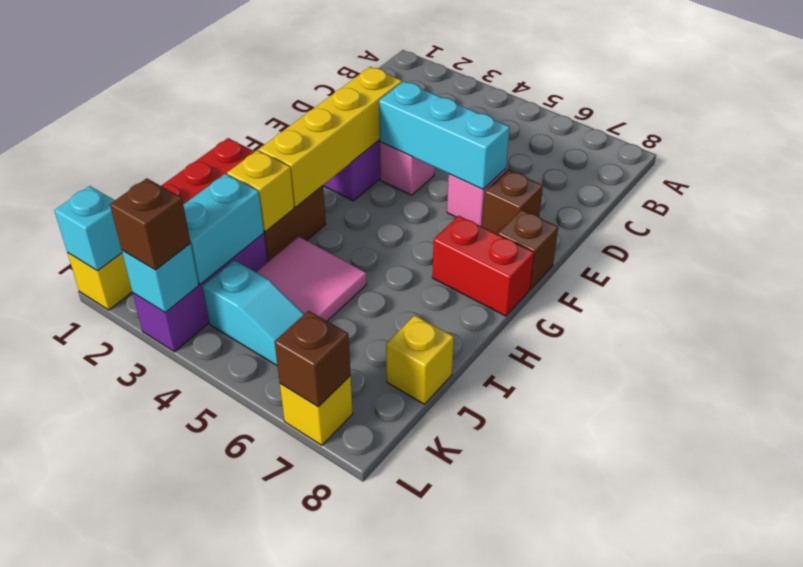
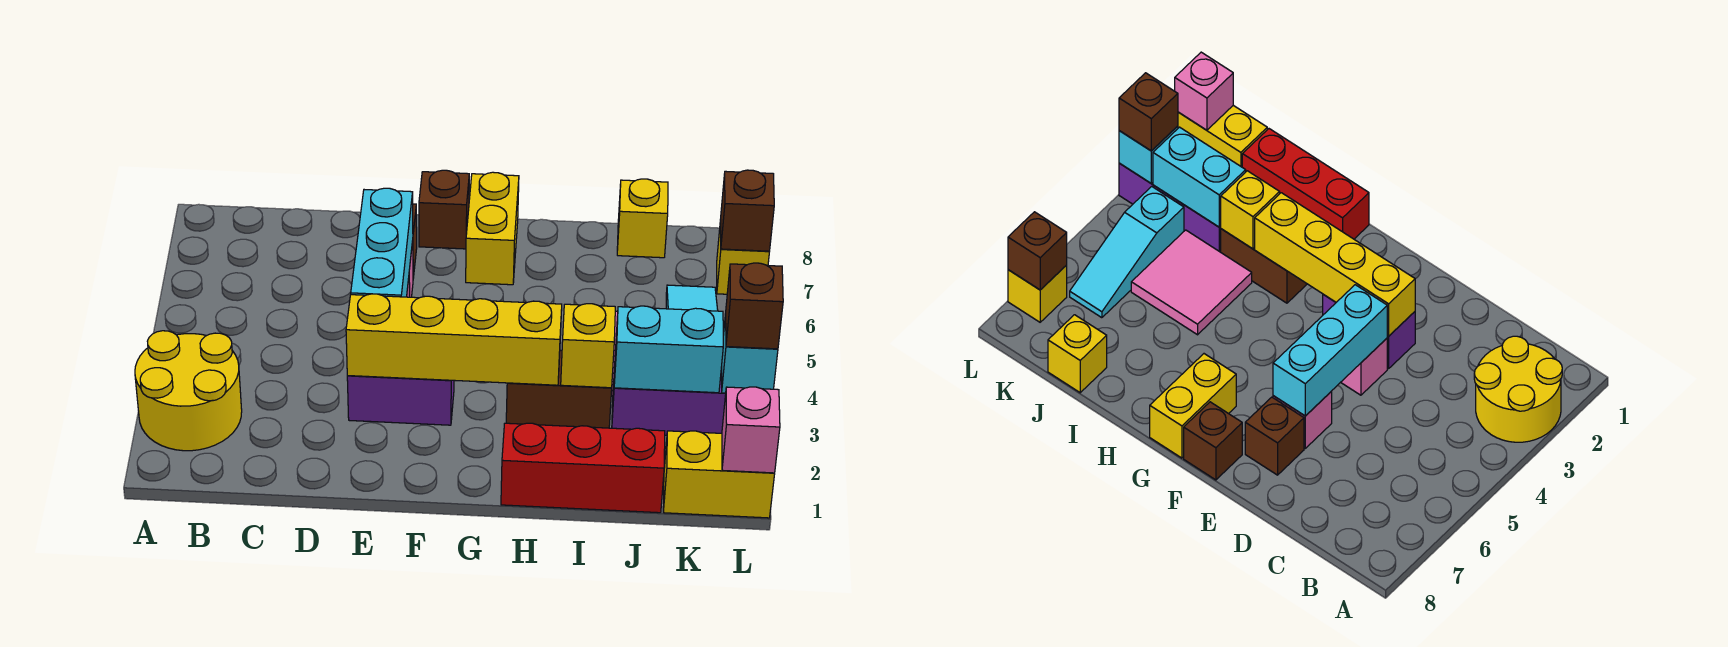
none -> yellow round brick A2:B3 level 1
red brick G7:G8 level 1 -> yellow brick G7:G8 level 1
cyan brick L1 level 2 -> pink brick L1 level 2

